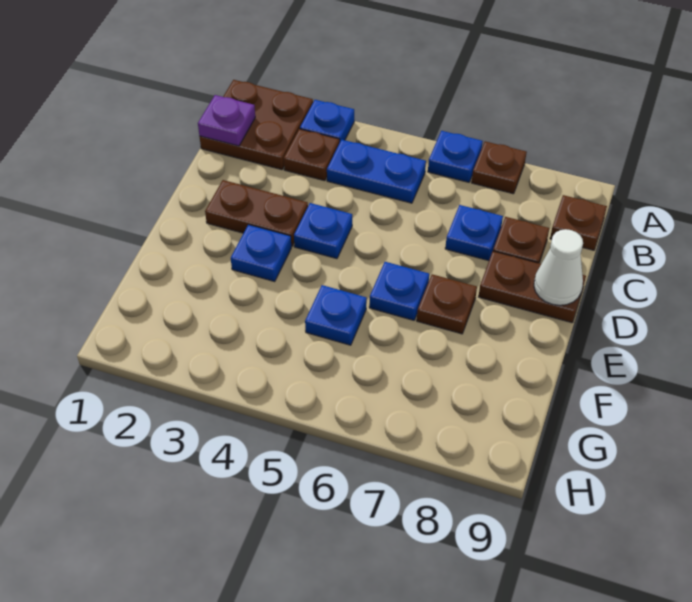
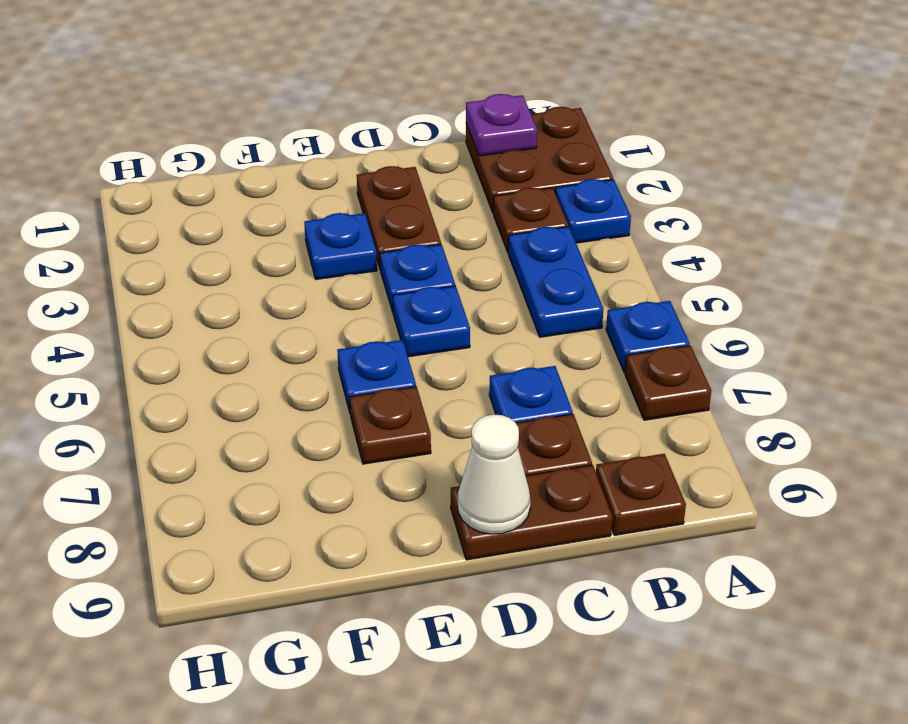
brown plate D8:D9 level 1 -> brown plate C9:D9 level 1
blue plate F5 level 1 -> blue plate D5 level 1

